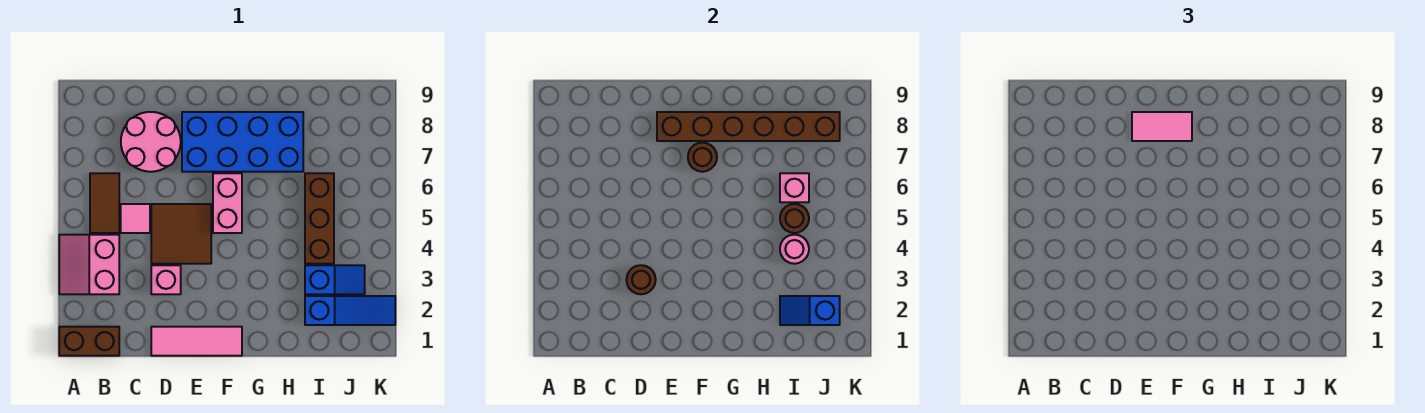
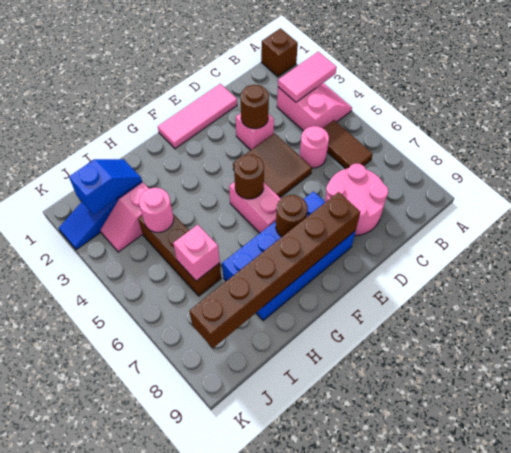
brown brick A1:B1 level 1 -> brown brick A1 level 1
pink tile C5 level 1 -> pink round brick C5 level 1
pink tile E8:F8 level 3 -> pink tile A3:B3 level 2
blue slope I3:J3 level 1 top I -> pink slope I3:J3 level 1 top I
brown round brick I5 level 2 -> brown round brick F5 level 2

